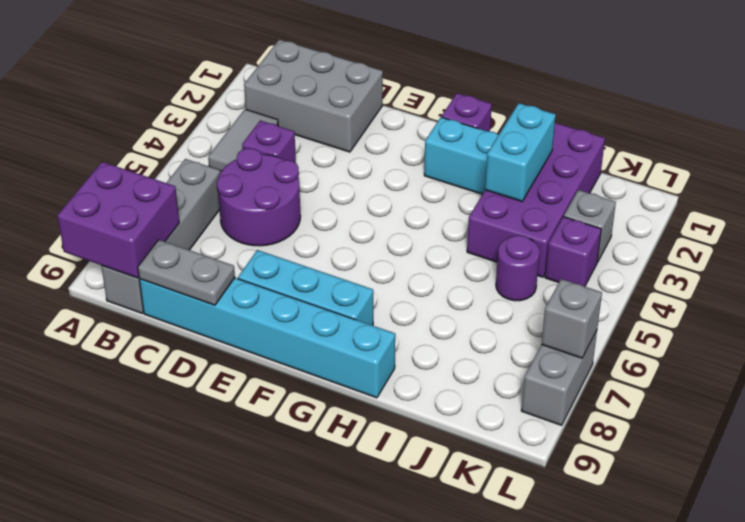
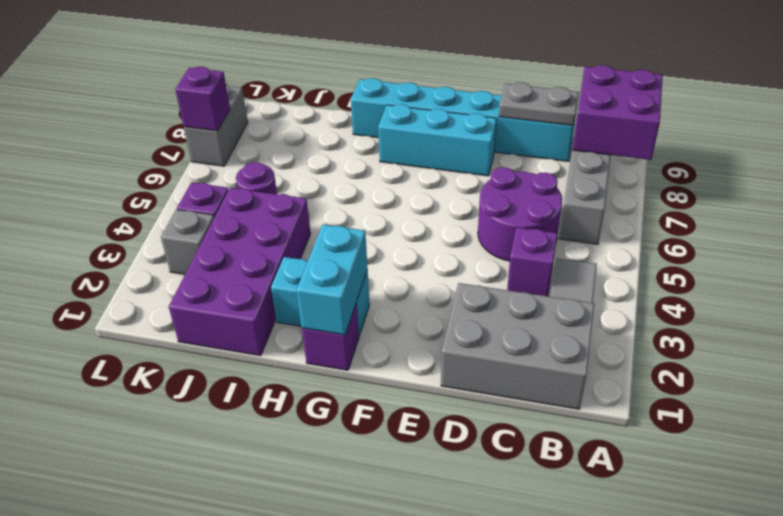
cyan brick I2:I3 level 2 -> cyan brick G1:G2 level 2
grey brick L7 level 2 -> purple brick L7 level 2

